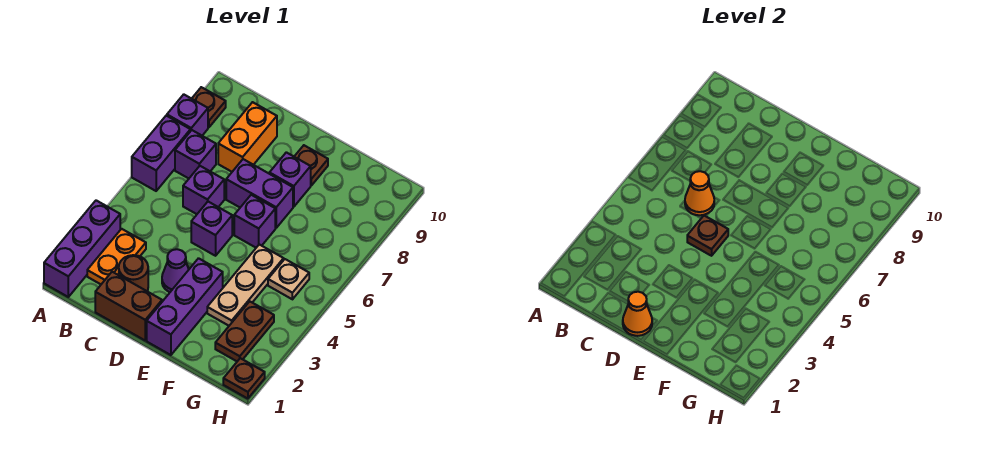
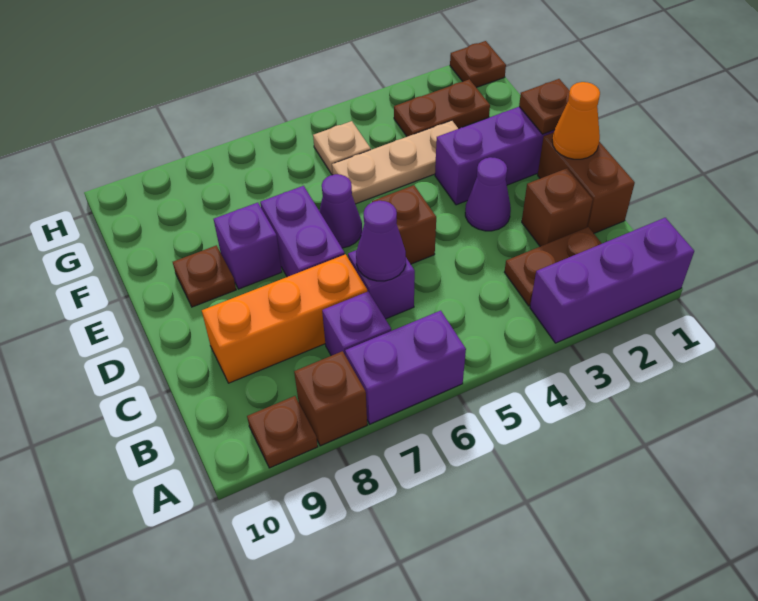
purple brick A8 level 1 -> brown brick A8 level 1
orange plate B2:B3 level 1 -> brown plate B2:B3 level 1
brown round brick C2 level 1 -> brown brick C2 level 1
orange cone C6 level 2 -> purple cone C6 level 2
orange brick C8:C9 level 1 -> orange brick C7:C9 level 1
purple brick D5 level 1 -> brown brick D5 level 1
brown plate D5 level 2 -> brown plate E1 level 2
purple brick E6 level 1 -> purple cone E6 level 1

